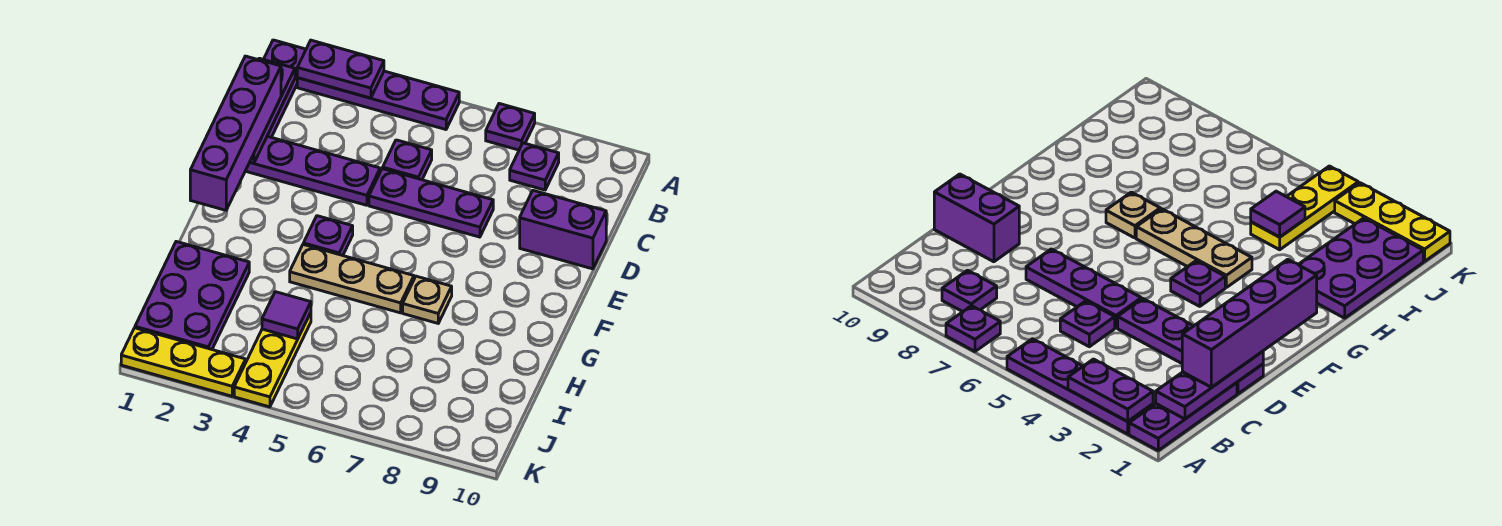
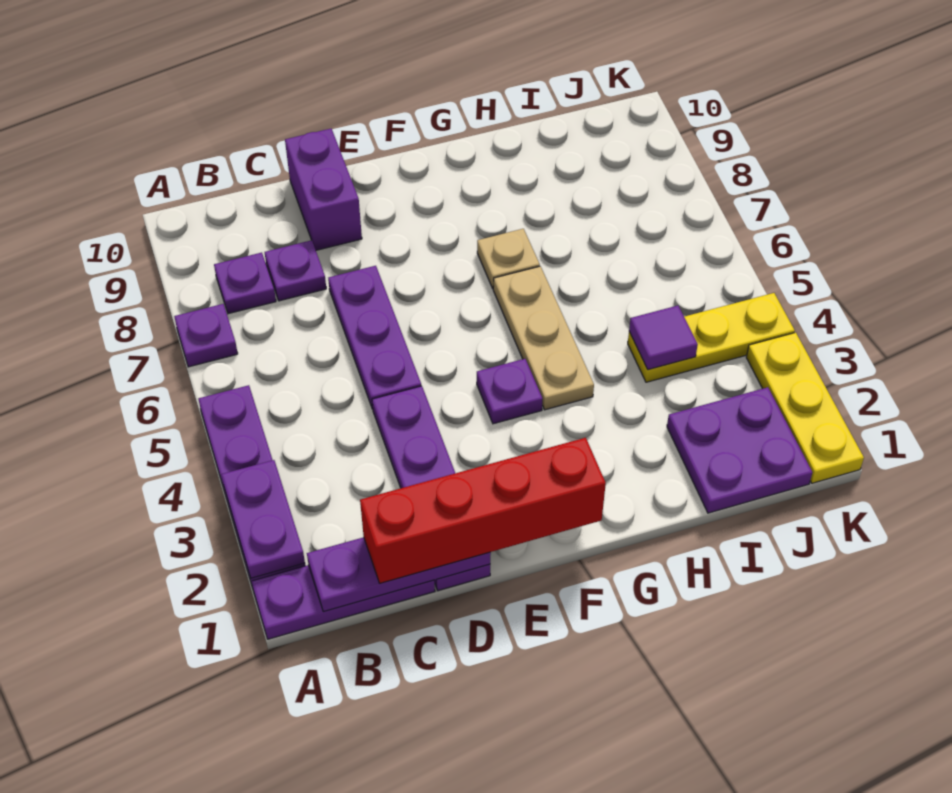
purple brick C1:F1 level 3 -> red brick C1:F1 level 3
purple plate C5 level 1 -> purple plate C8 level 1
purple plate H1:J2 level 1 -> purple plate I1:J2 level 1

